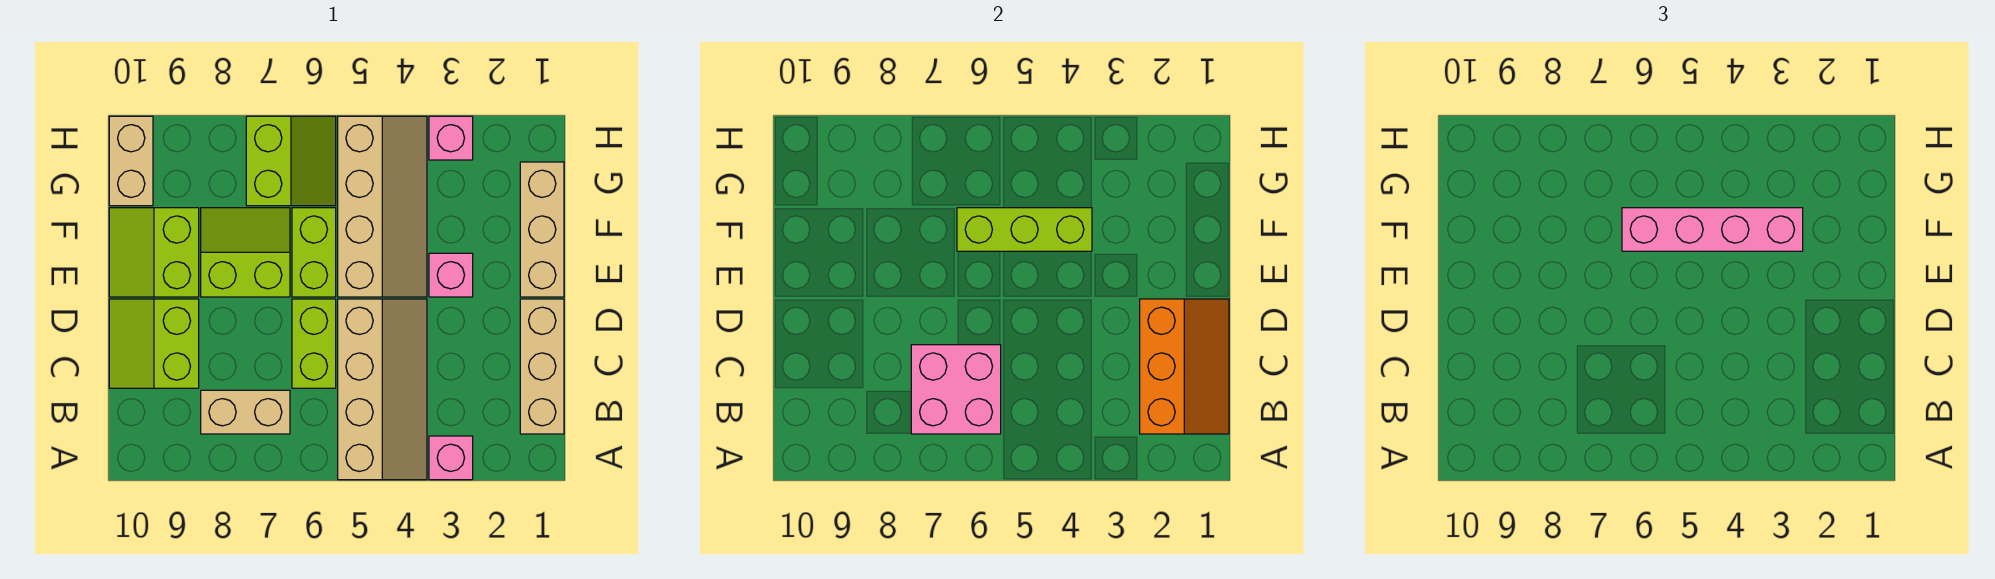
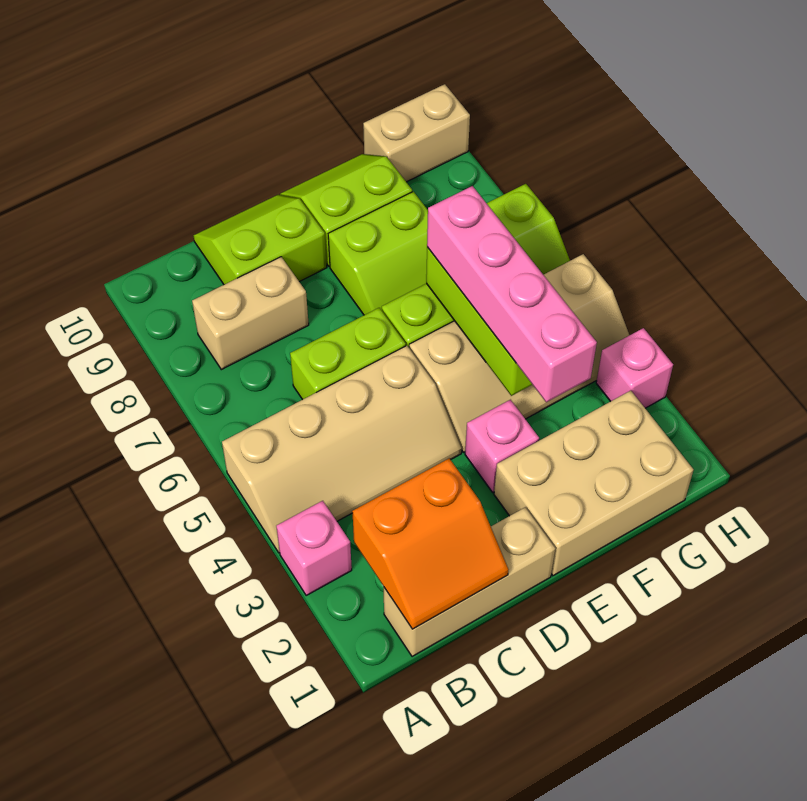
orange slope B1:D2 level 2 top 2 -> orange slope B1:C2 level 2 top 2
pink brick B6:C7 level 2 -> none
tan brick B7:B8 level 1 -> tan brick B8:C8 level 1
tan brick E1:G1 level 1 -> tan brick E1:G2 level 1
lime slope E7:F8 level 1 top E -> lime slope E7:F8 level 1 top 8

